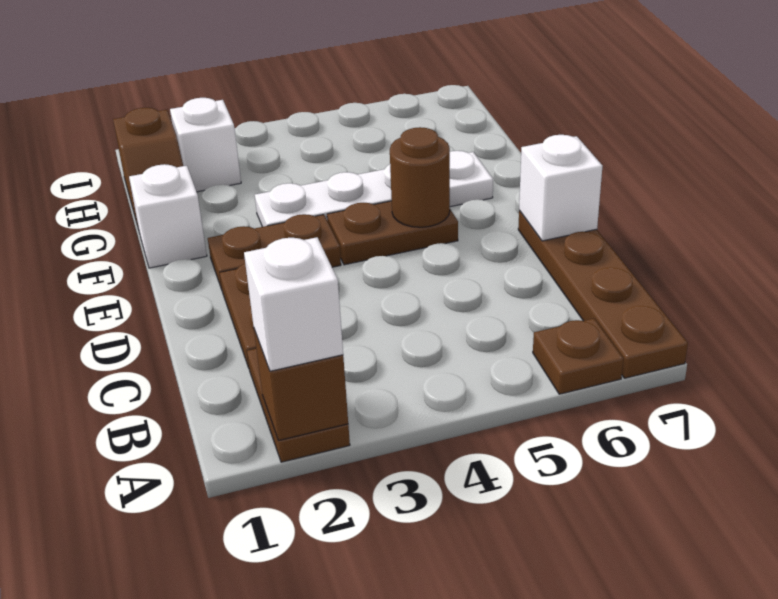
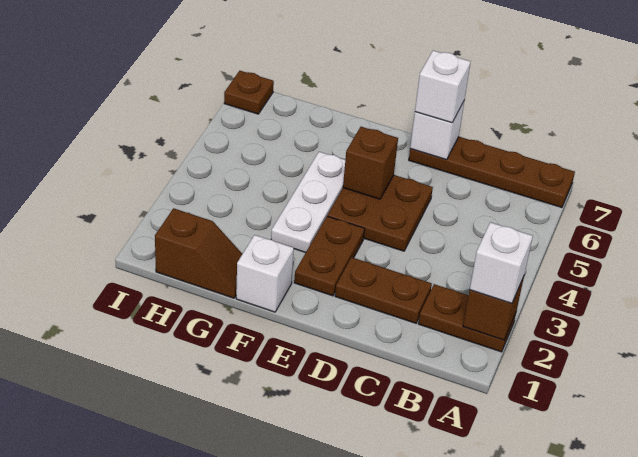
brown plate A6 level 1 -> brown plate I7 level 1
brown plate E4:E5 level 1 -> brown plate D4:E5 level 1
brown round brick E5 level 2 -> brown brick E5 level 2
white plate F3:F6 level 1 -> white plate F3:F5 level 1
white brick H2 level 1 -> white brick D7 level 3

